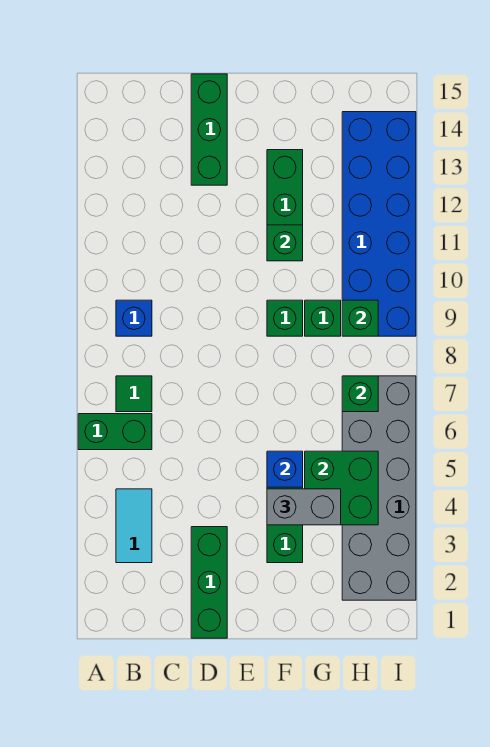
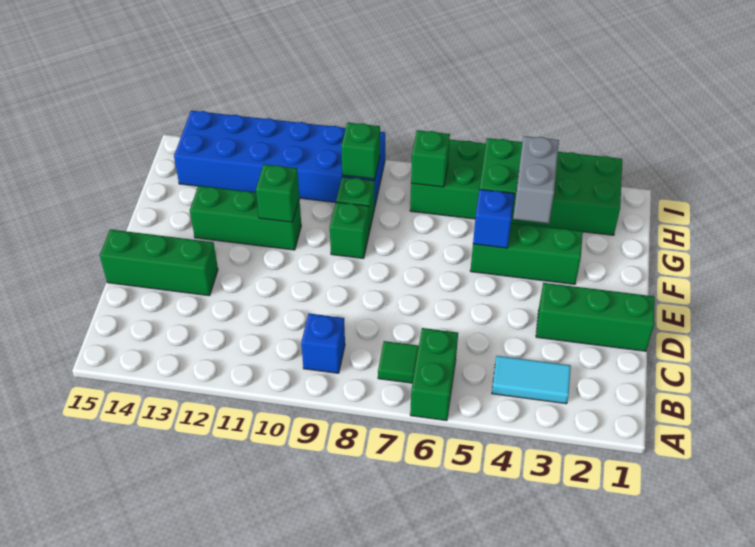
grey brick H2:I7 level 1 -> green brick H2:I7 level 1

